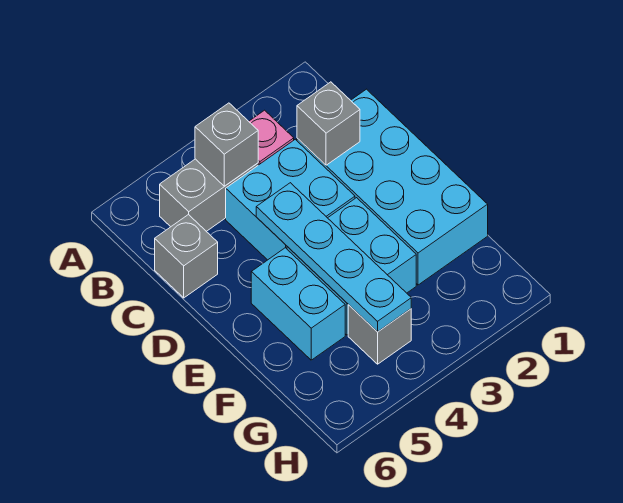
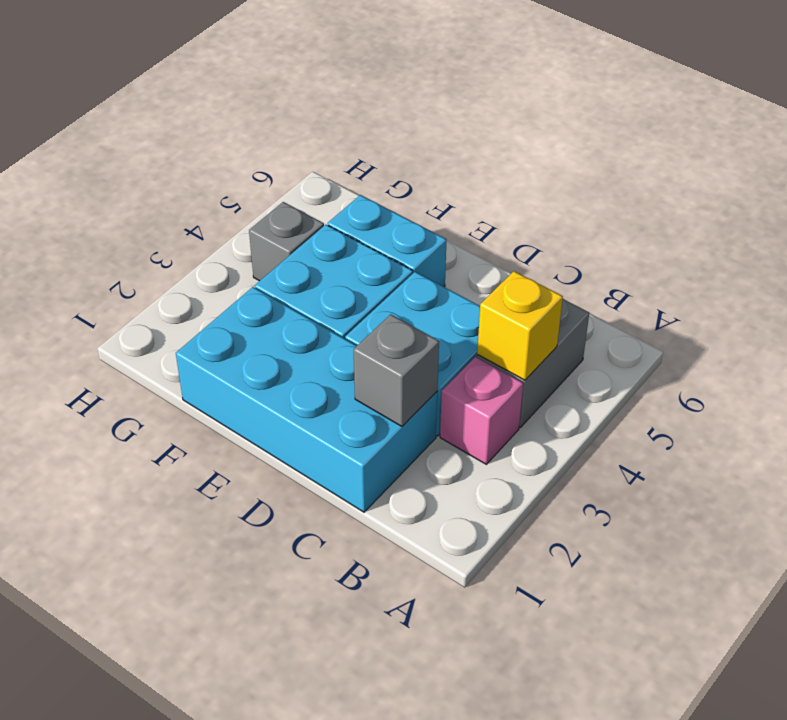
grey brick B4 level 2 -> yellow brick B4 level 2
grey brick C6 level 1 -> none
cyan plate D4:G4 level 2 -> none

